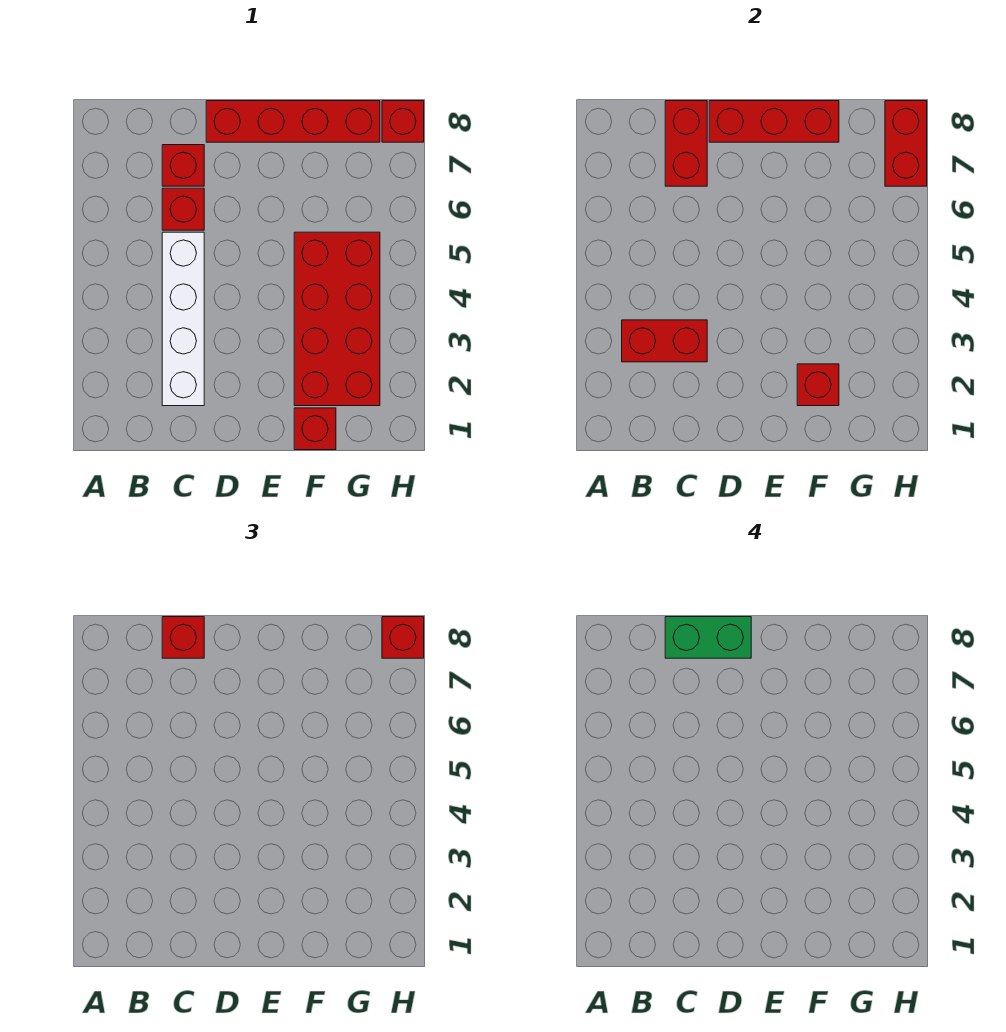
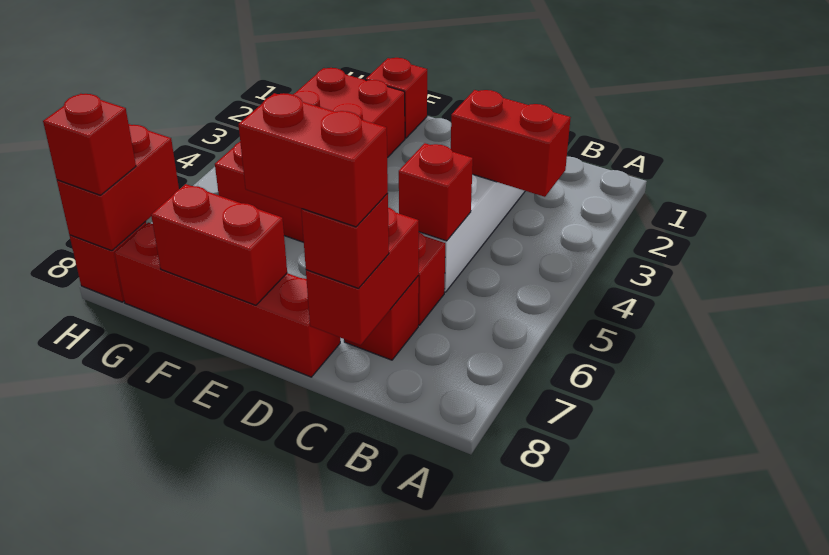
green brick C8:D8 level 4 -> red brick C8:D8 level 4
red brick D8:F8 level 2 -> red brick E8:F8 level 2
red brick F2 level 2 -> red brick C5 level 2

